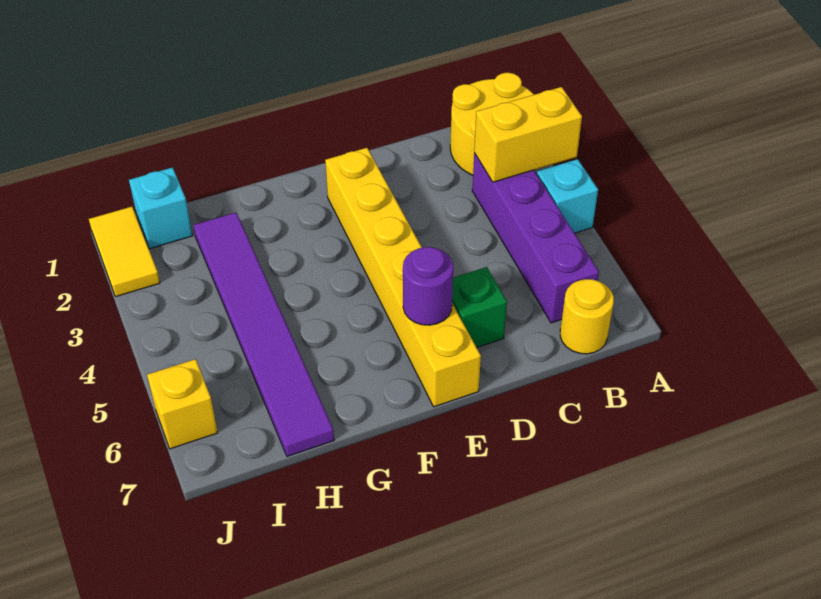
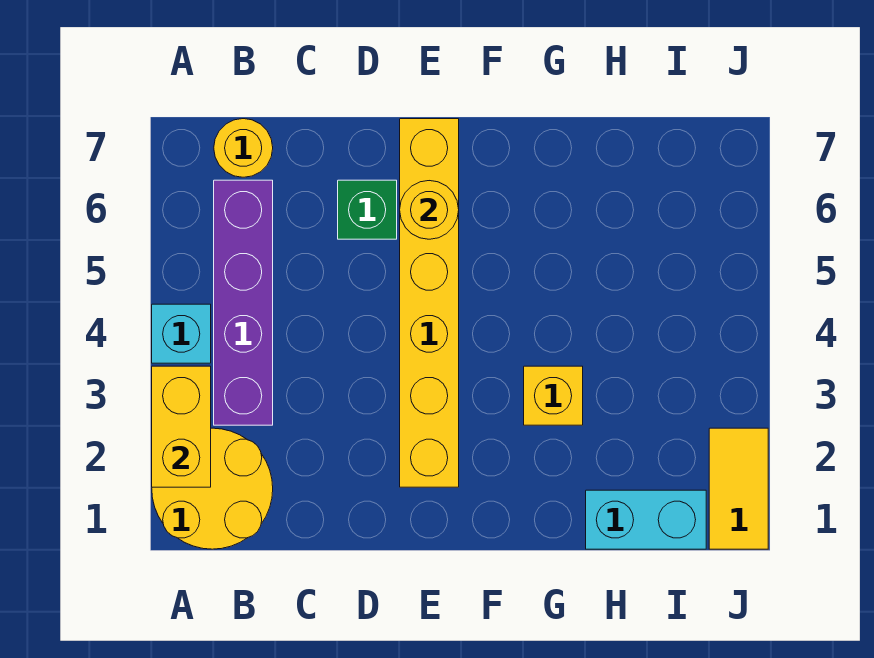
yellow brick A3:B3 level 2 -> yellow brick A2:A3 level 2
purple round brick E6 level 2 -> yellow round brick E6 level 2
purple tile H2:H7 level 1 -> none
cyan brick I1 level 1 -> cyan brick H1:I1 level 1
yellow brick J6 level 1 -> yellow brick G3 level 1

